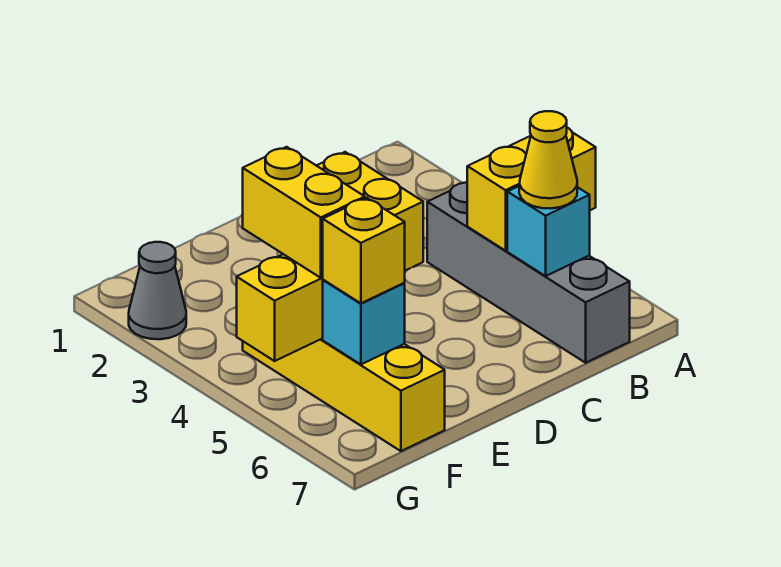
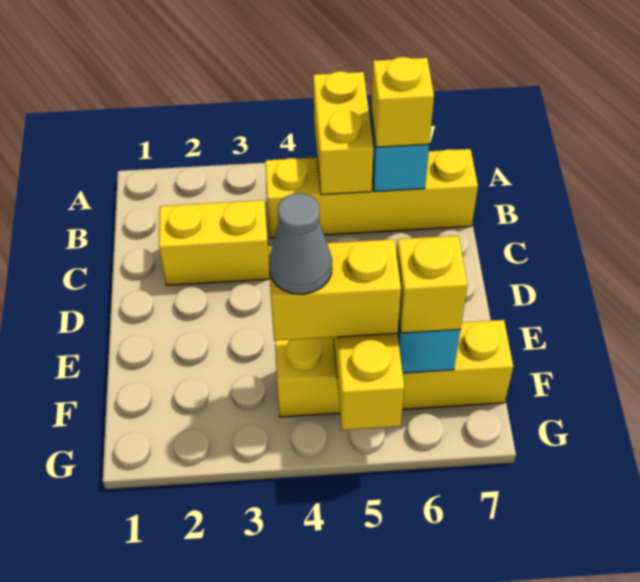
grey brick B4:B7 level 1 -> yellow brick B4:B7 level 1
yellow cone B6 level 3 -> yellow brick B6 level 3
grey cone G2 level 1 -> grey cone F4 level 4

